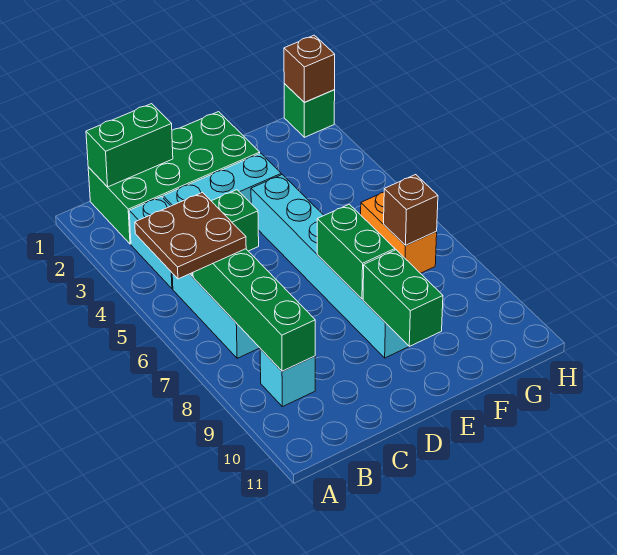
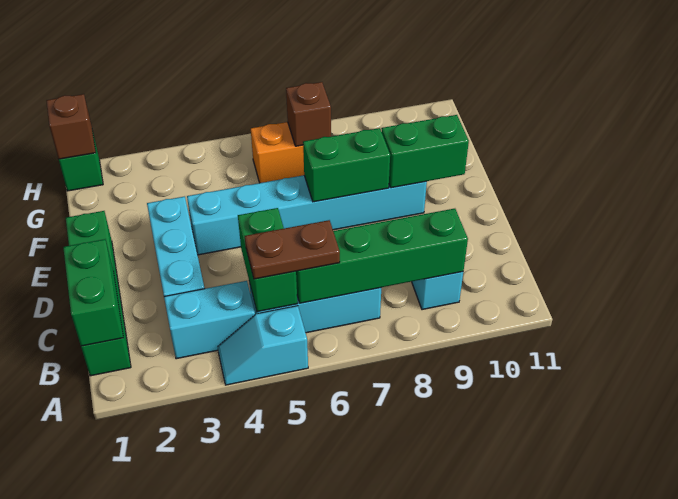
none -> cyan slope A4:A5 level 1 top 5
brown plate A5:B6 level 3 -> brown plate B5:B6 level 3
green brick B1:E2 level 1 -> green brick B1:E1 level 1

